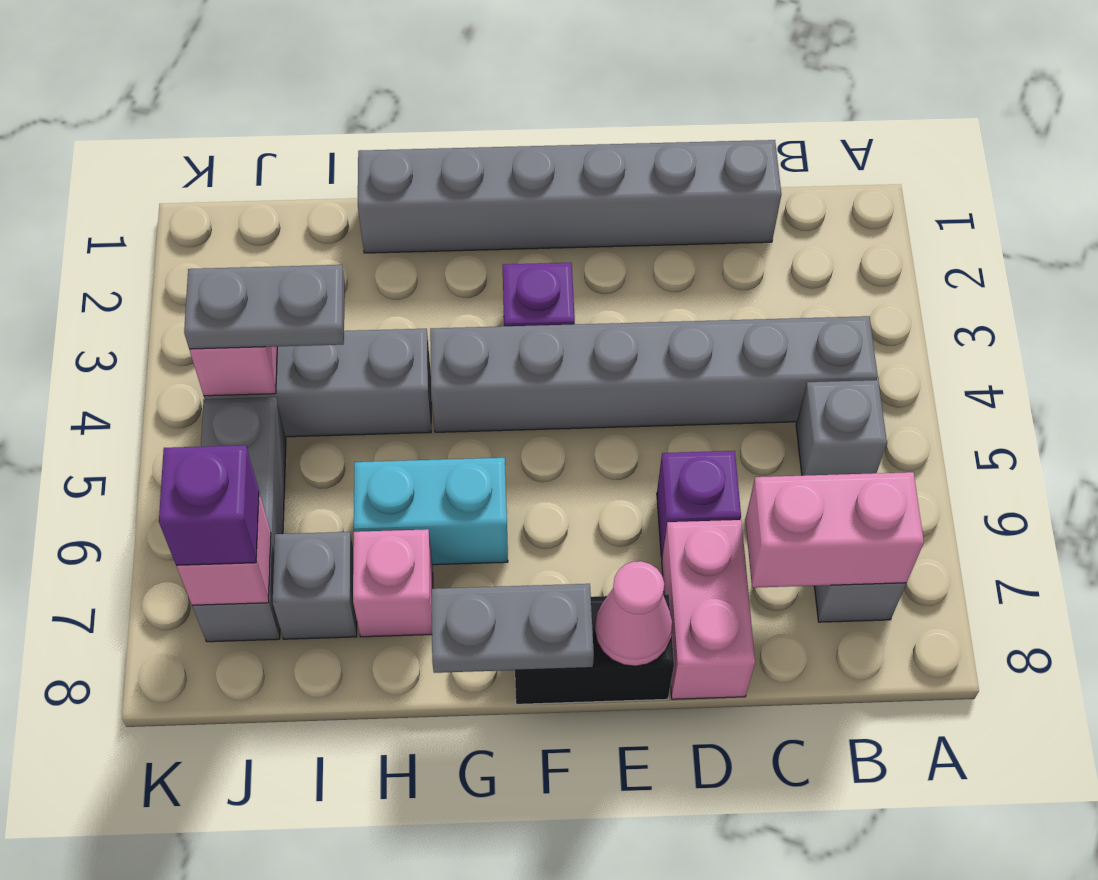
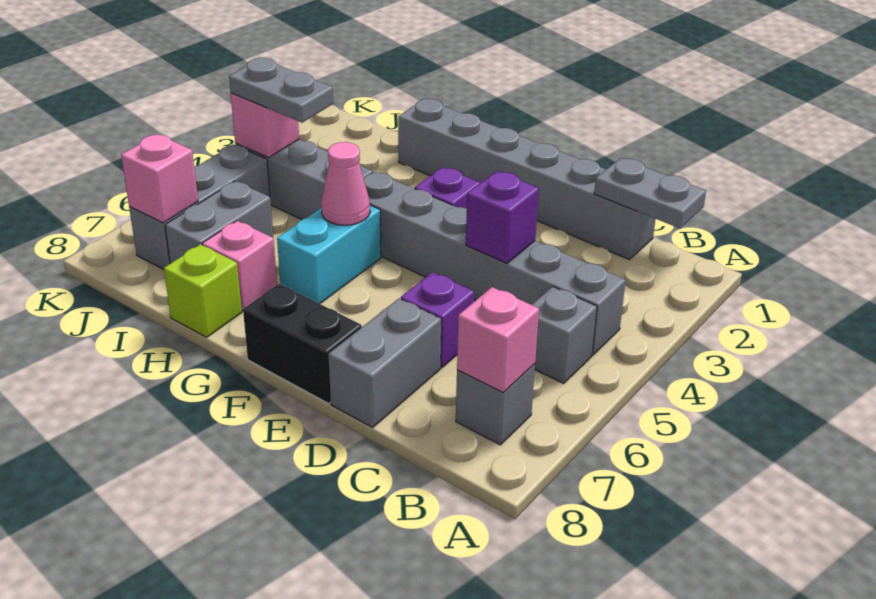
pink brick B7:C7 level 2 -> pink brick B7 level 2
pink brick D7:D8 level 1 -> grey brick D7:D8 level 1
pink cone E8 level 2 -> pink cone G5 level 2
grey plate F8:G8 level 2 -> grey plate B1:C1 level 2
cyan brick G6:H6 level 1 -> cyan brick G5:G6 level 1
none -> lime brick H8 level 1
grey brick I7 level 1 -> grey brick I6:I7 level 1
purple brick J7 level 3 -> purple brick D4 level 2

